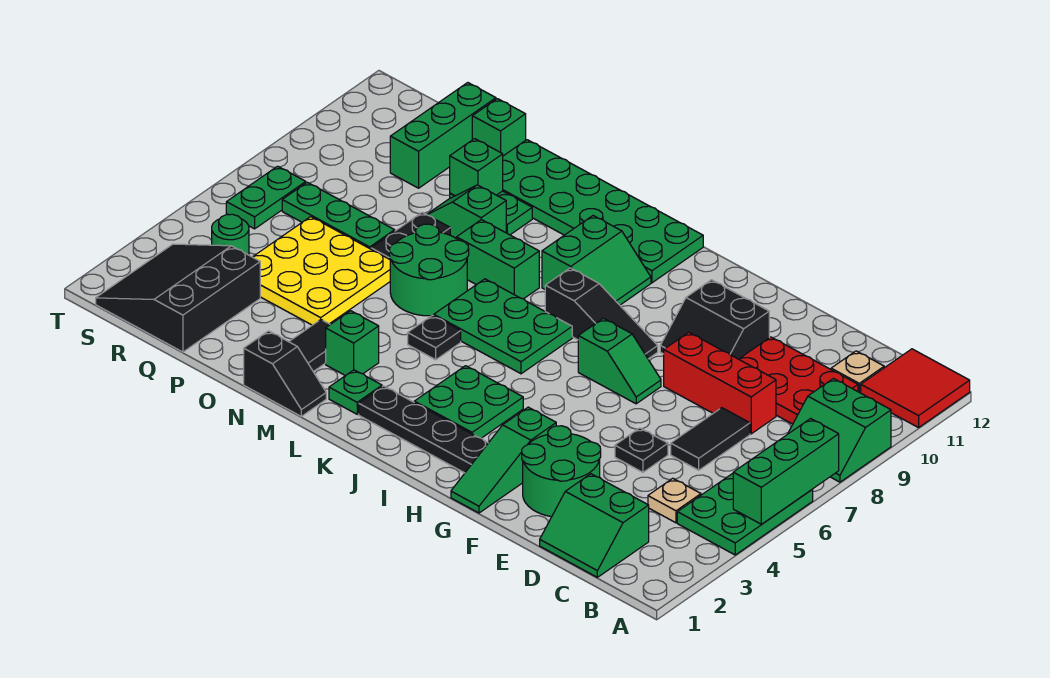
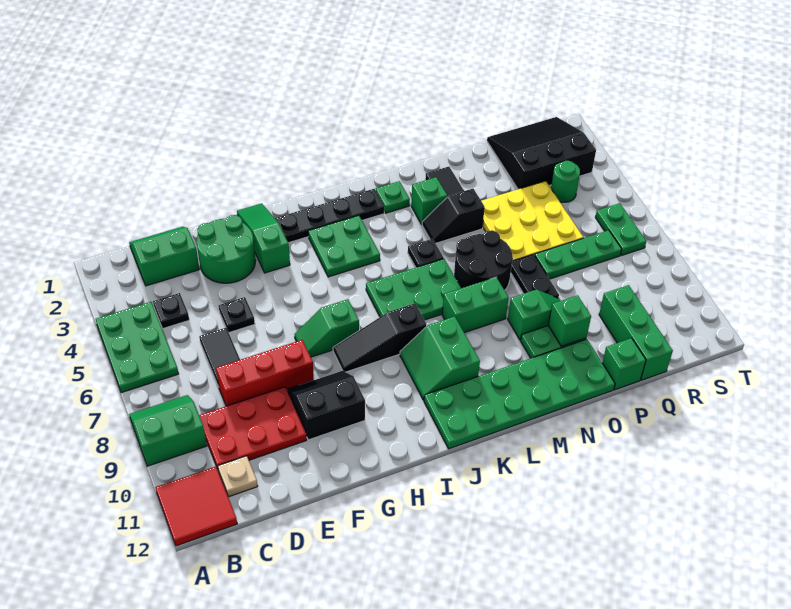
green brick A5:A7 level 2 -> none
tan plate C4 level 1 -> black plate C4 level 1
black slope M1:N1 level 1 top N -> black slope M4:N4 level 1 top N
green round brick M6:N7 level 1 -> black round brick M6:N7 level 1
black slope Q1:S3 level 1 top Q -> black slope Q1:S3 level 1 top 3

